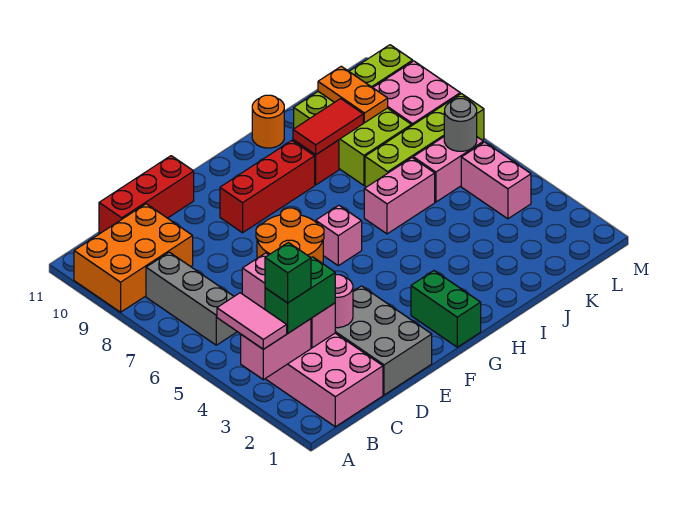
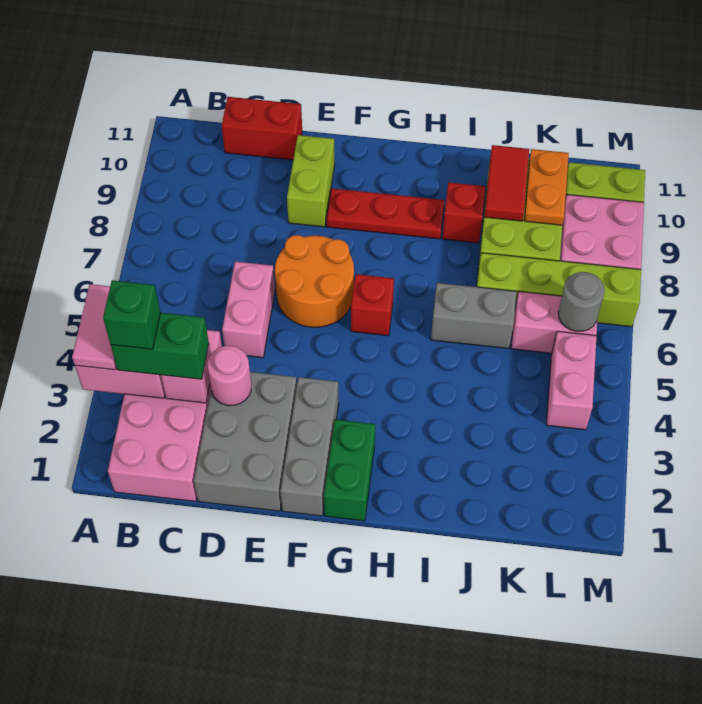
orange brick A9:C10 level 1 -> none
grey brick B6:B8 level 1 -> grey brick F1:F3 level 1
red brick C11:E11 level 1 -> red brick C11:D11 level 1
none -> lime brick E9:E10 level 1
red brick F9:H9 level 1 -> red plate F9:H9 level 1
pink brick G6 level 1 -> red brick G6 level 1
pink brick I6:J6 level 1 -> grey brick I6:J6 level 1
red tile I9:J9 level 2 -> red tile J9:J10 level 2
orange round brick I11 level 1 -> none

